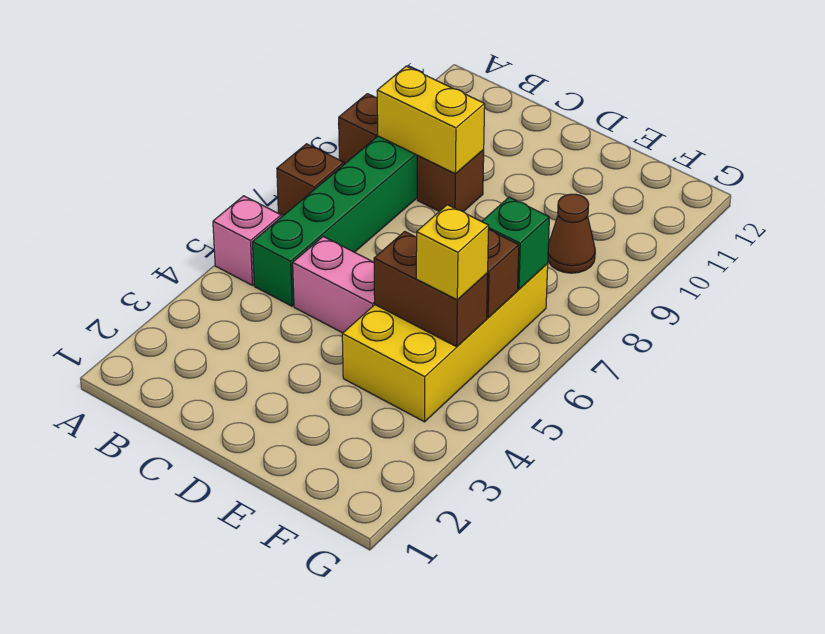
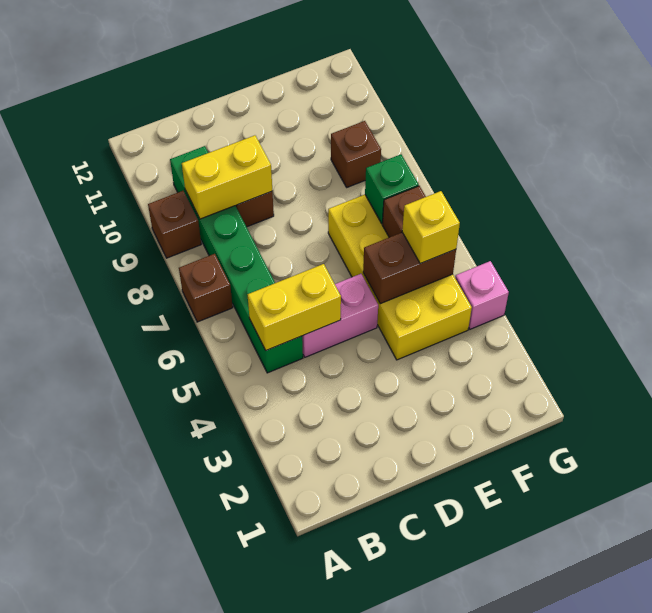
pink brick A5 level 1 -> pink brick G4 level 1
none -> yellow brick B5:C5 level 2
brown cone F9 level 1 -> brown brick F9 level 1

